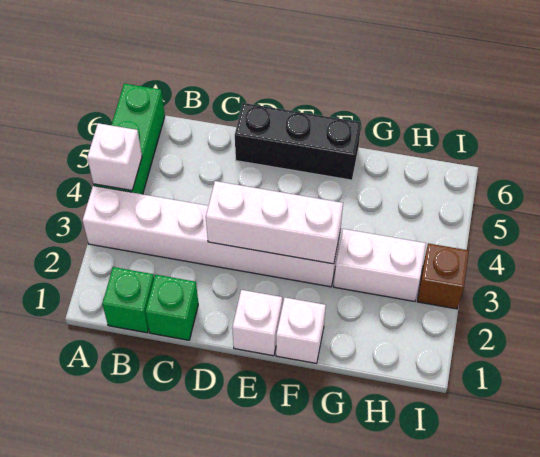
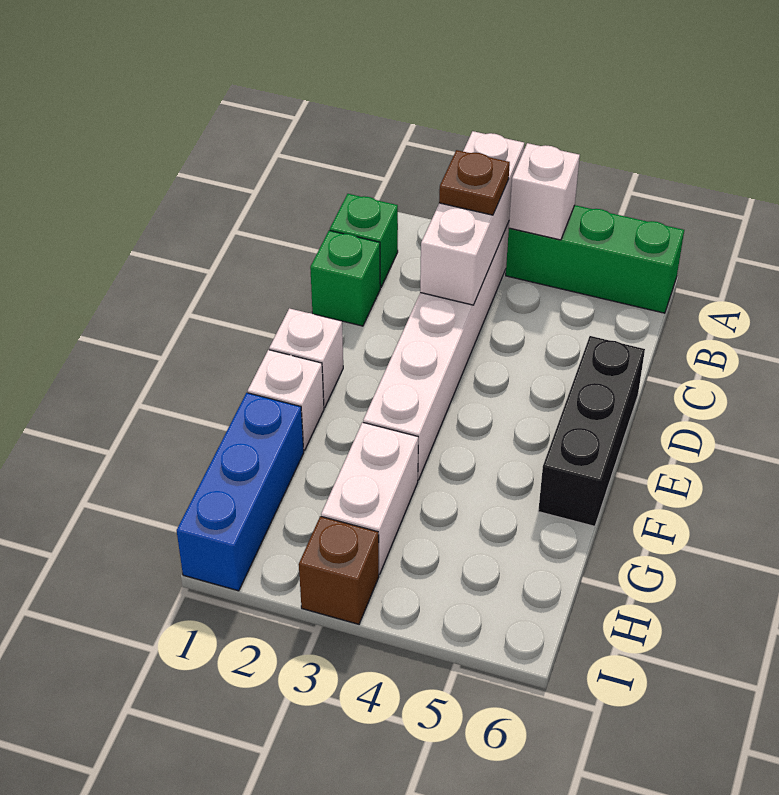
none -> brown plate B3 level 3
white brick D3:F3 level 2 -> white brick A3:C3 level 2
none -> blue brick G1:I1 level 1

